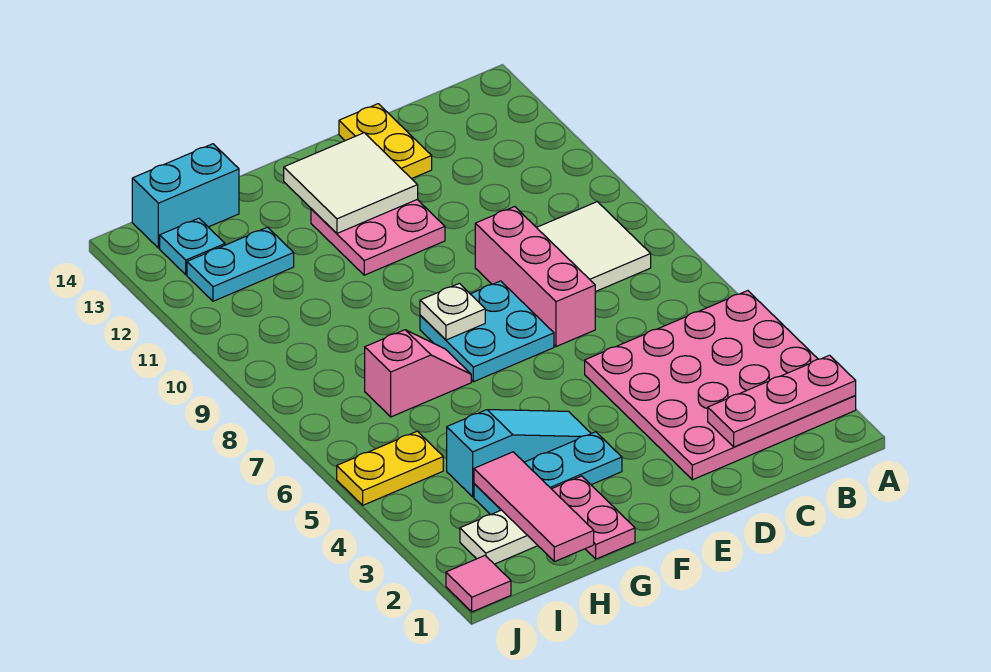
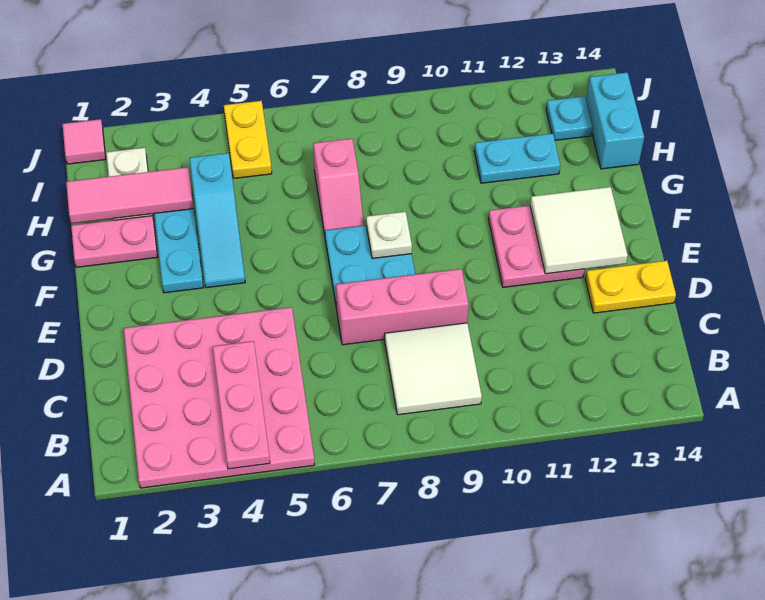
pink plate A2:C2 level 2 -> pink plate A4:C4 level 2
cyan plate H12:I12 level 1 -> cyan plate H11:H12 level 1

